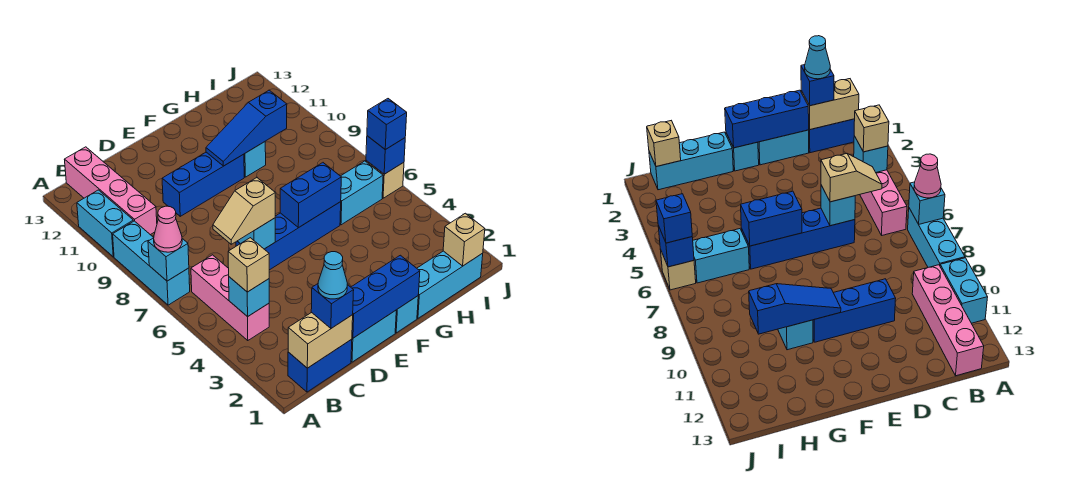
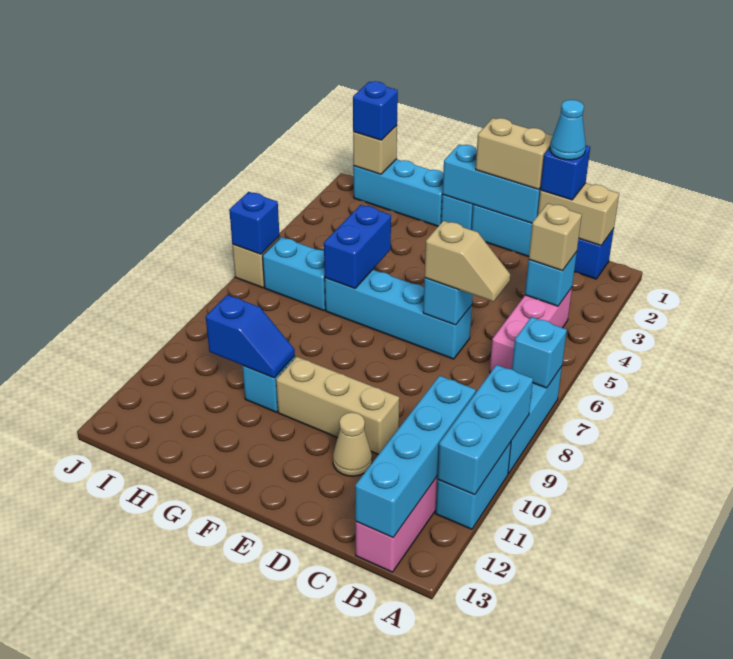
pink cone A7 level 3 -> none
none -> cyan brick A9:A11 level 2
none -> cyan brick B10:B13 level 2
blue brick D1:F1 level 2 -> cyan brick D1:F1 level 2
none -> tan brick D1:E1 level 3
blue brick D6:G6 level 1 -> cyan brick D6:G6 level 1
blue brick D10:F10 level 1 -> tan brick D10:F10 level 1
none -> tan cone D11 level 1
blue brick F6:G6 level 2 -> blue brick G5:G6 level 2
blue slope F10:H10 level 2 top H -> blue slope G10:H10 level 2 top H
blue brick J6 level 3 -> blue brick I1 level 3

